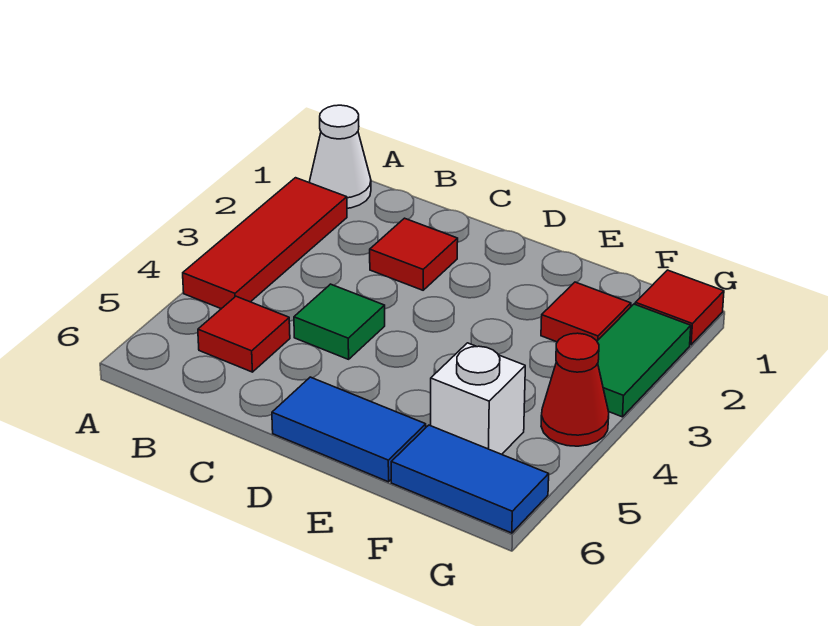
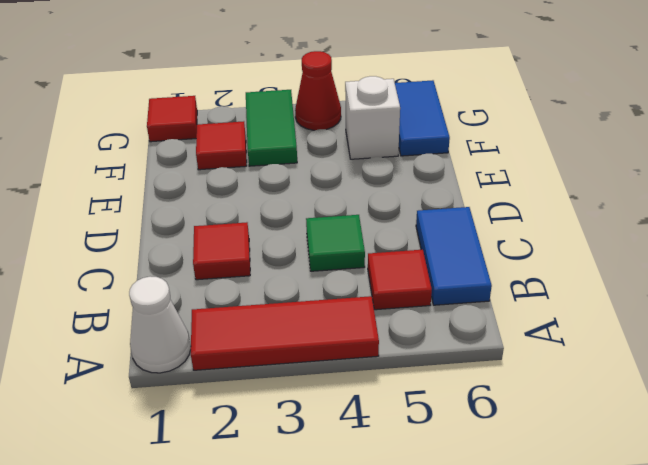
blue tile D6:E6 level 1 -> blue tile B6:C6 level 1
green tile G2:G3 level 1 -> green tile F3:G3 level 1

